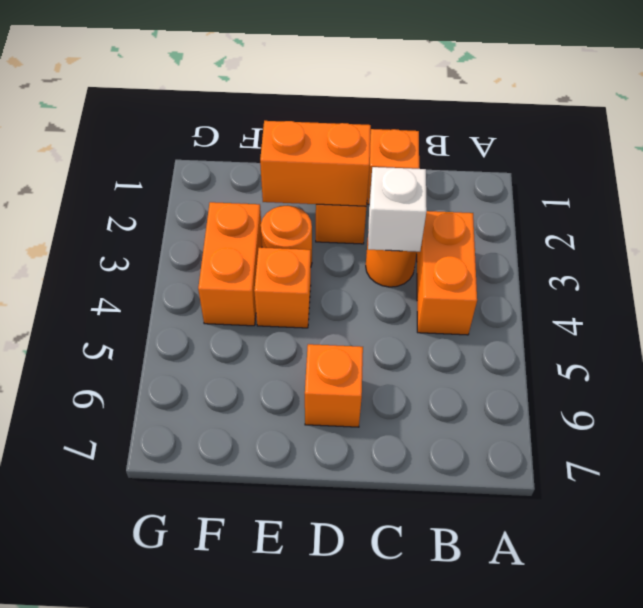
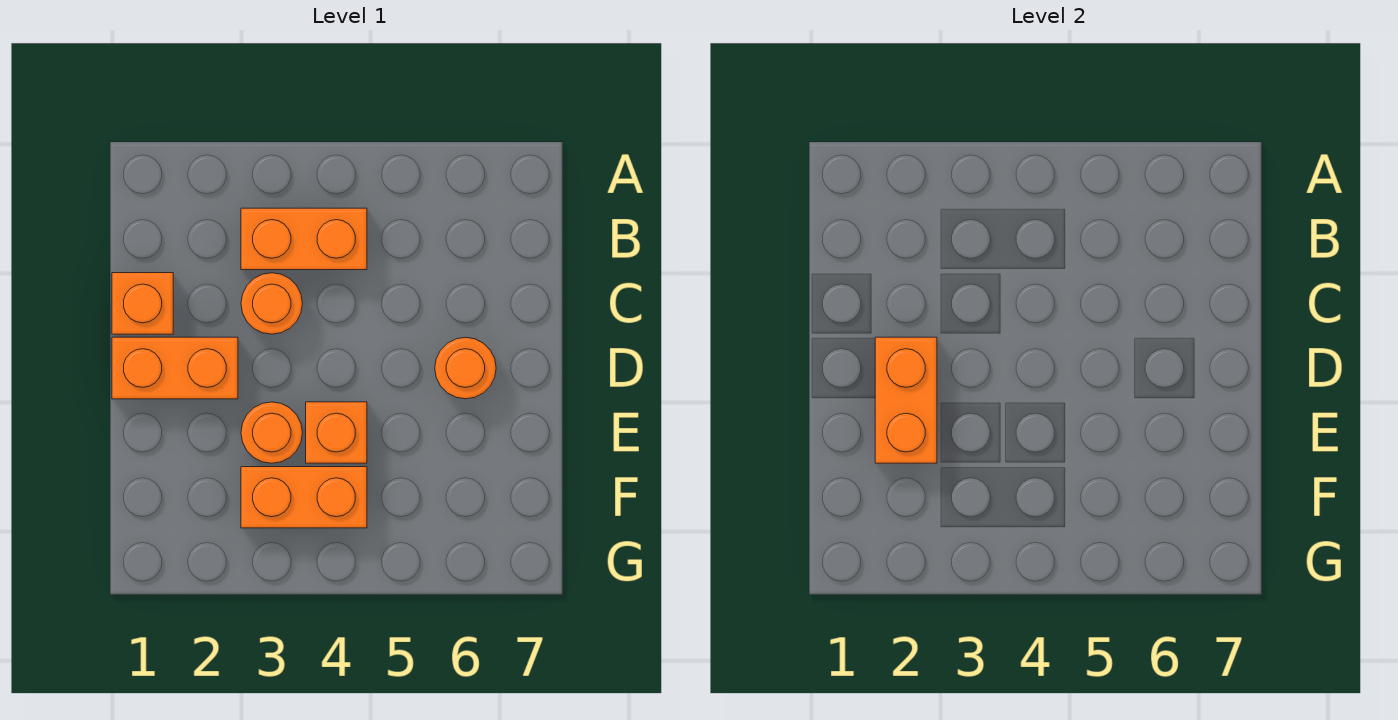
white brick C3 level 2 -> none
orange brick D6 level 1 -> orange round brick D6 level 1

